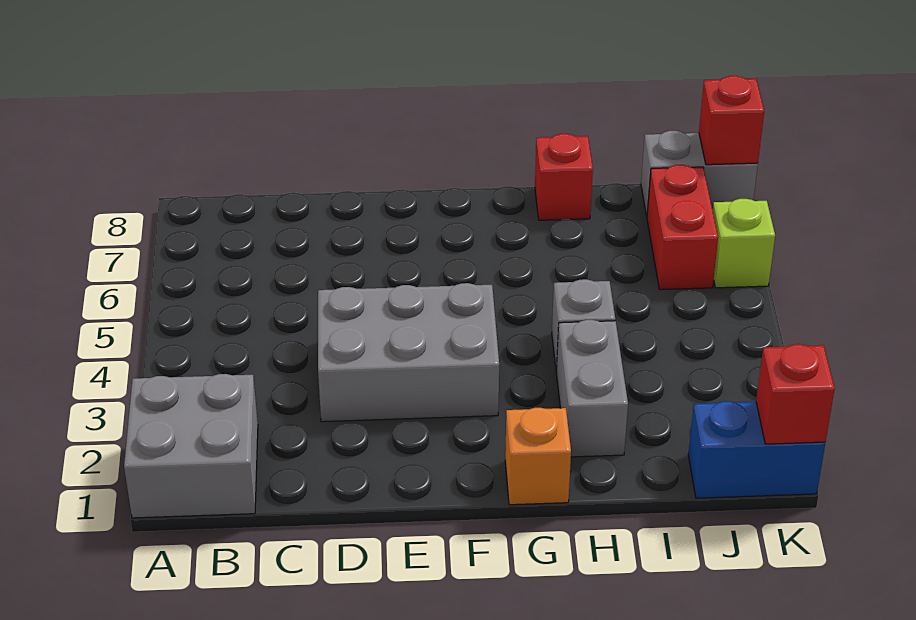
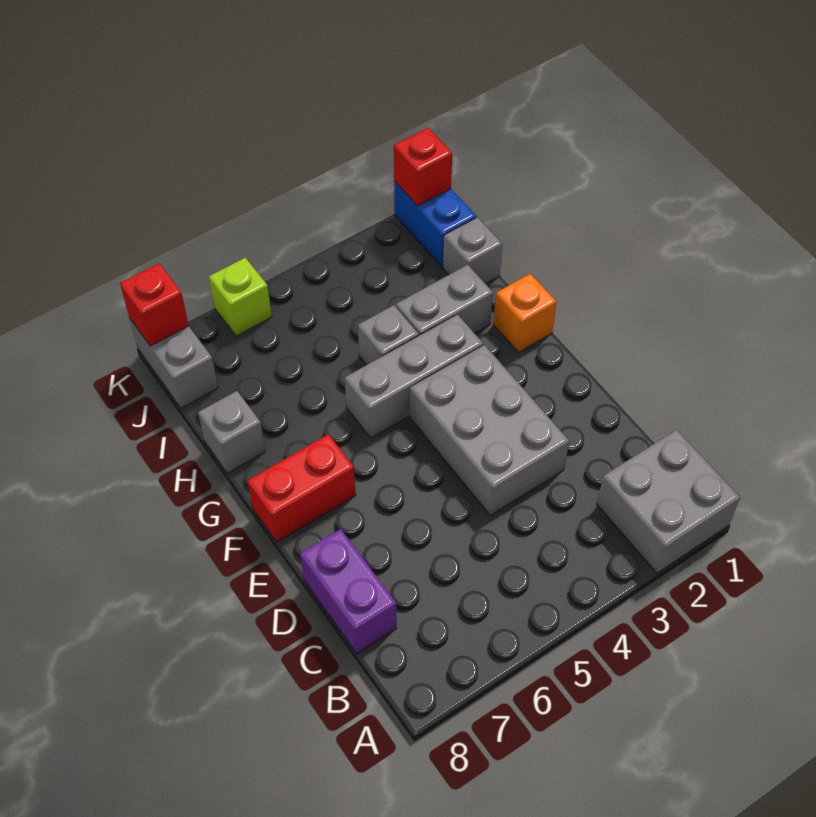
none -> purple brick C8:D8 level 1
none -> grey brick G3:G5 level 1
red brick H8 level 1 -> grey brick H8 level 1
none -> grey brick I1 level 1
red brick J6:J7 level 1 -> red brick F7:F8 level 1

